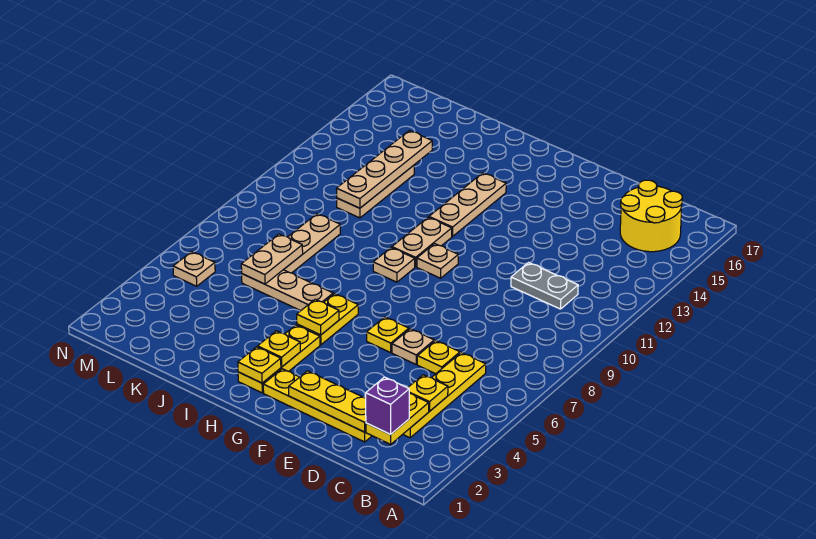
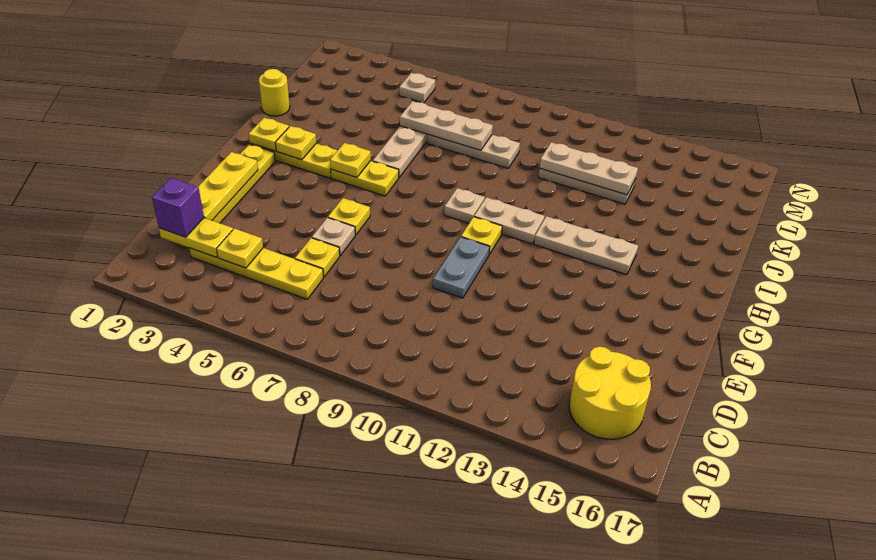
grey plate C11:D11 level 1 -> grey plate E10:F10 level 1
tan plate G10 level 1 -> yellow plate G10 level 1
none -> yellow round brick J1 level 1
tan plate K6:K7 level 2 -> tan plate K6:K8 level 2
tan plate K11:K14 level 2 -> tan plate K11:K13 level 2

